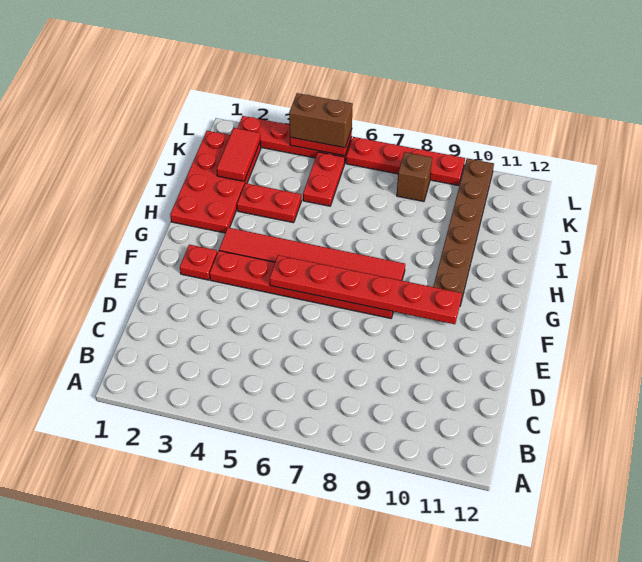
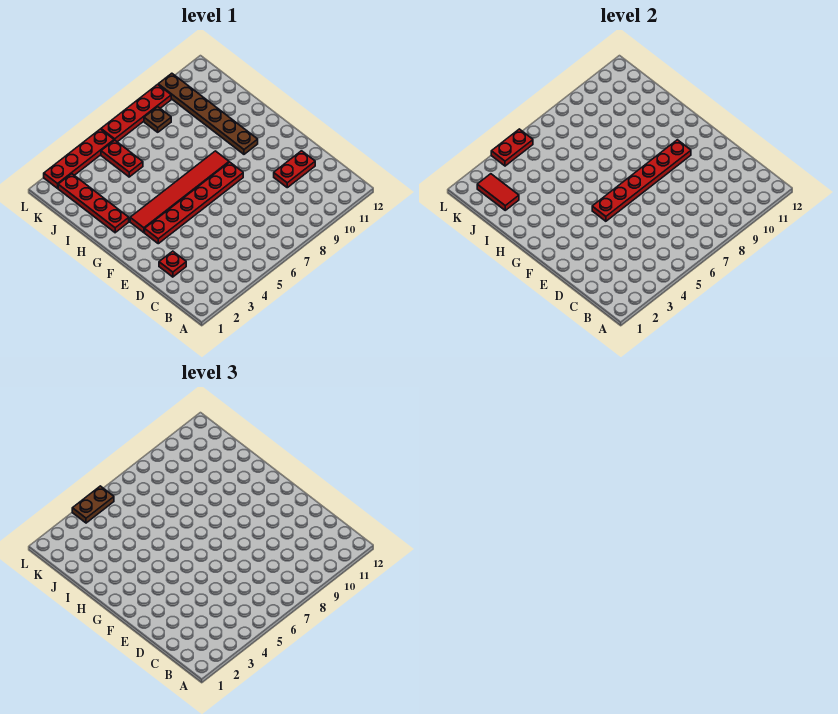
red plate F2 level 1 -> red plate D2 level 1
red plate H1:K2 level 1 -> red plate H2:K2 level 1
red plate I3:I4 level 1 -> red plate D10:D11 level 1
brown brick K8 level 1 -> brown plate K8 level 1
brown brick L4:L5 level 3 -> brown plate L4:L5 level 3

